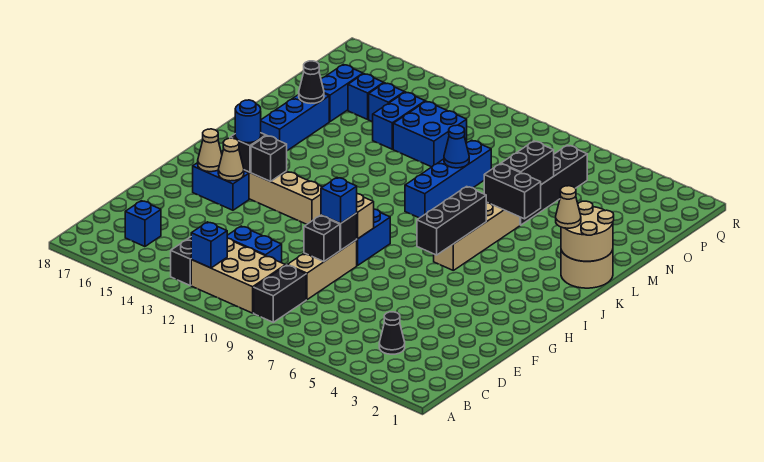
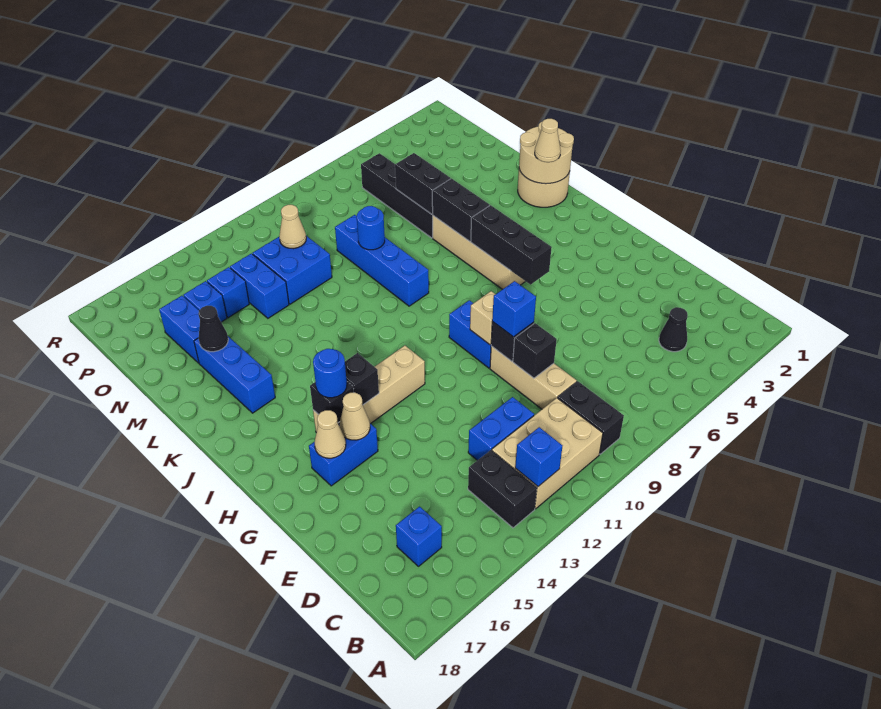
black brick L5:L6 level 2 -> black brick K6:L6 level 2
blue cone M9 level 2 -> blue round brick M9 level 2
none -> tan cone O11 level 2

